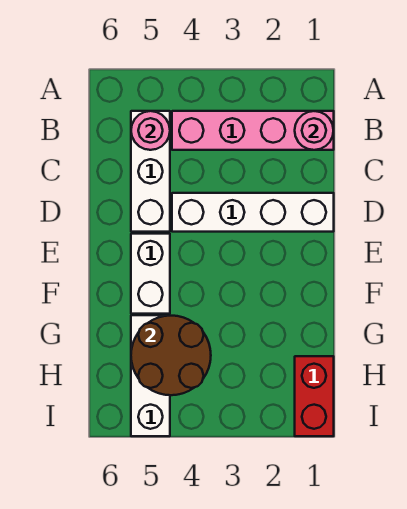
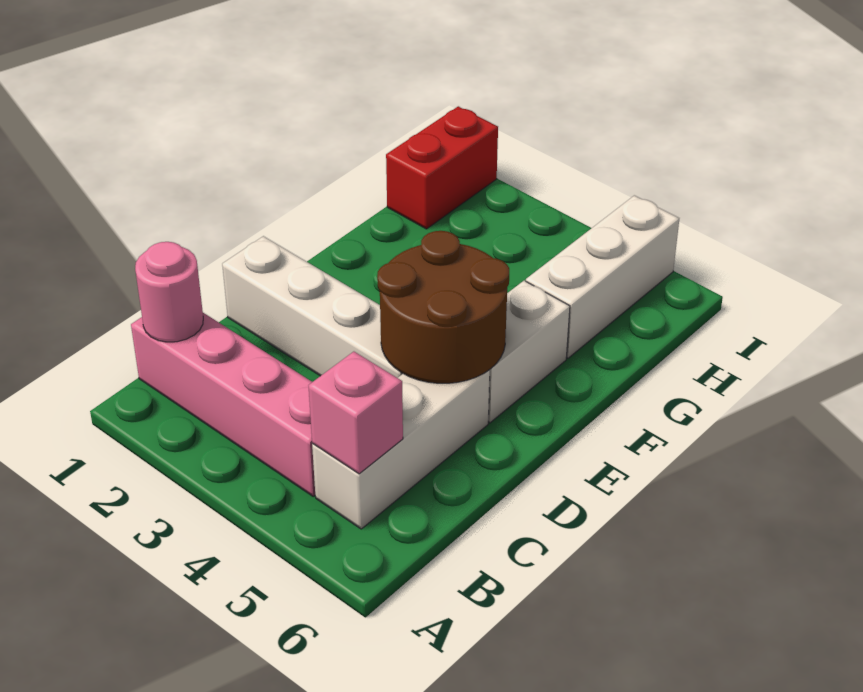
pink round brick B5 level 2 -> pink brick B5 level 2
brown round brick G4:H5 level 2 -> brown round brick D4:E5 level 2

